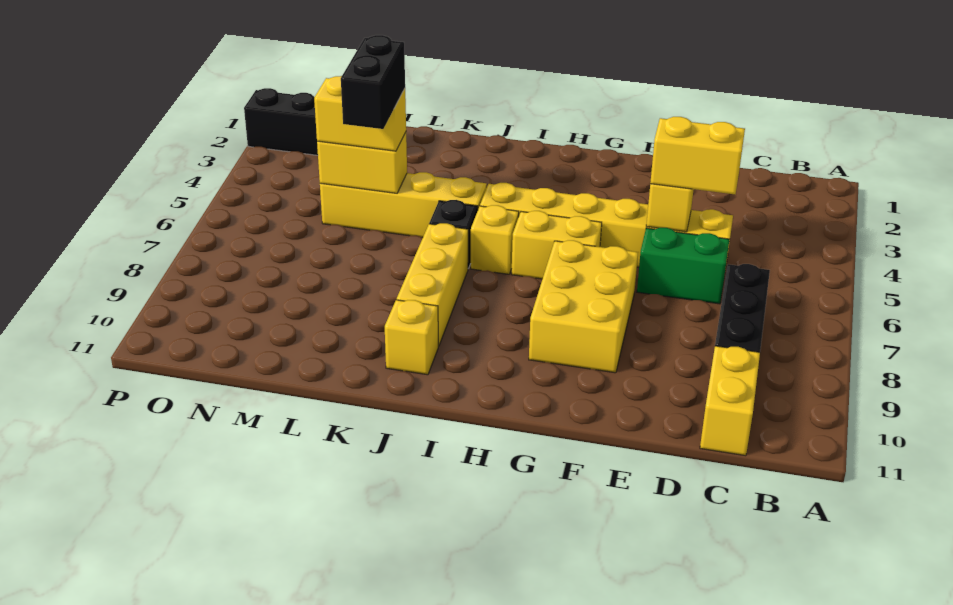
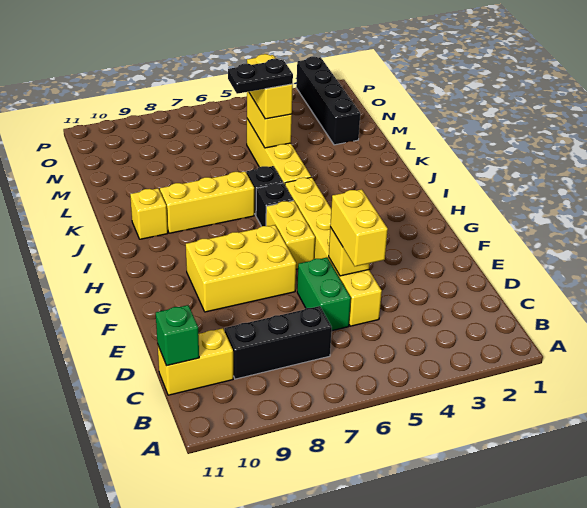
none -> green brick C11 level 2
yellow brick I6 level 1 -> black brick I6 level 1
black brick L5:L6 level 4 -> black plate L5:L6 level 4

